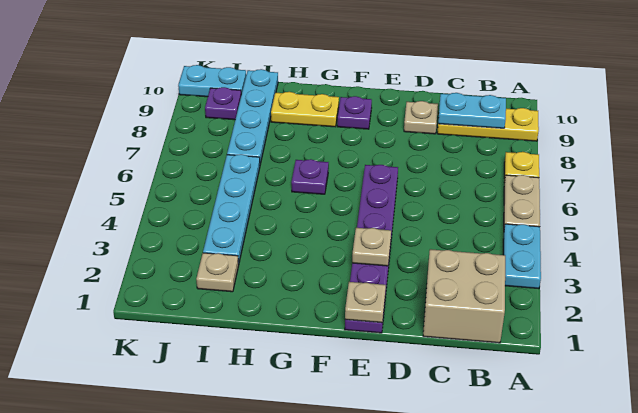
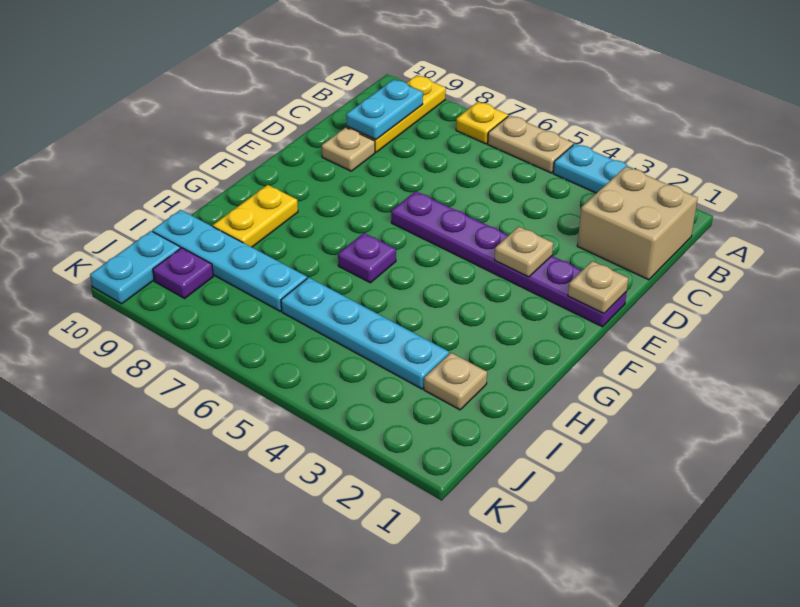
purple plate F9 level 1 -> none

